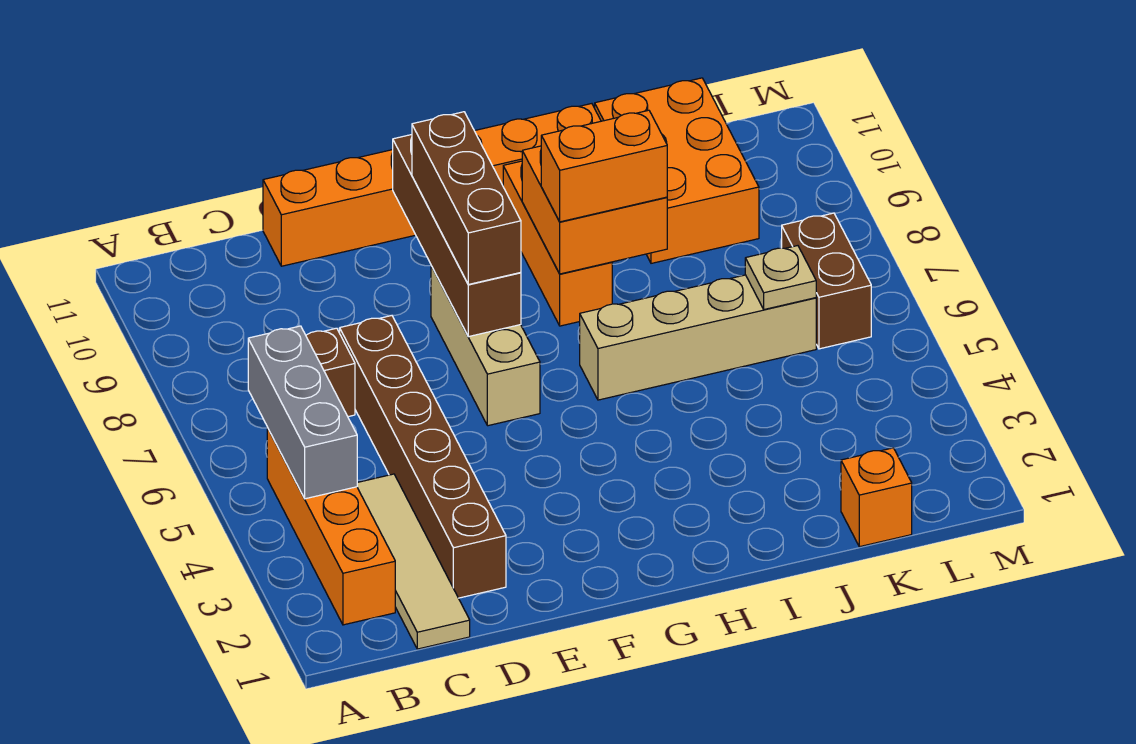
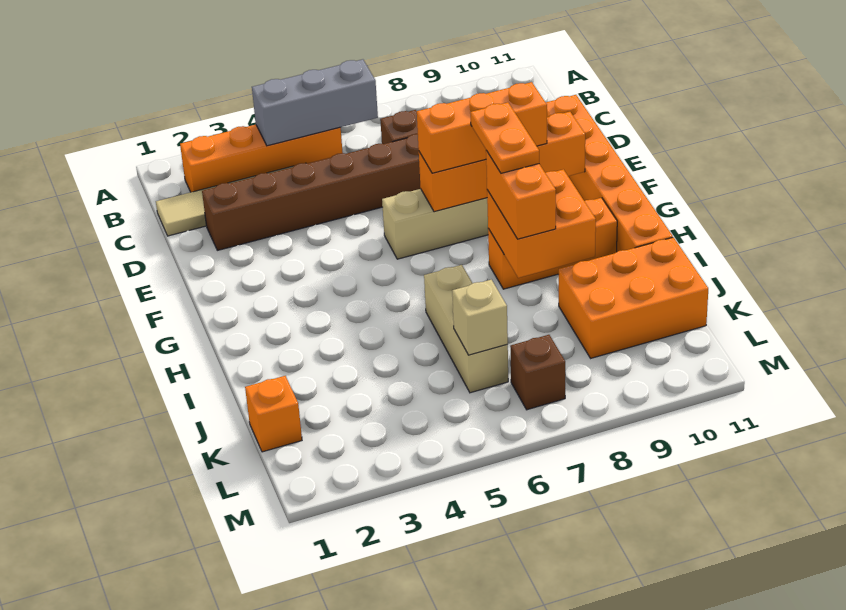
brown brick F7:F10 level 2 -> orange brick F7:F10 level 2
brown brick F7:F9 level 3 -> orange brick F7:F9 level 3
none -> orange plate G8:H8 level 4
tan brick H6:K6 level 1 -> tan brick I6:K6 level 1
tan plate K6 level 2 -> tan brick K6 level 2
brown brick L6:L7 level 1 -> brown brick L7 level 1

